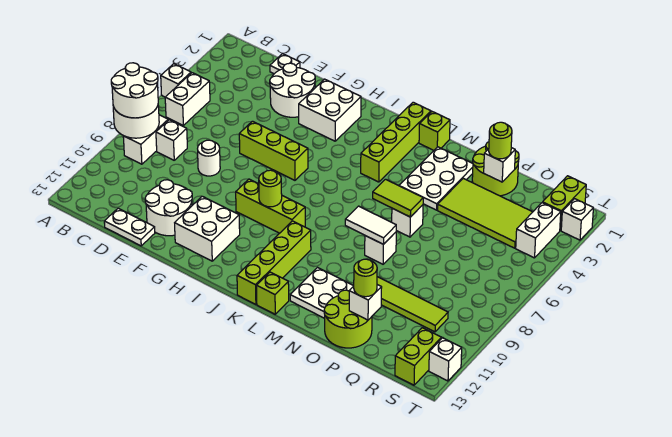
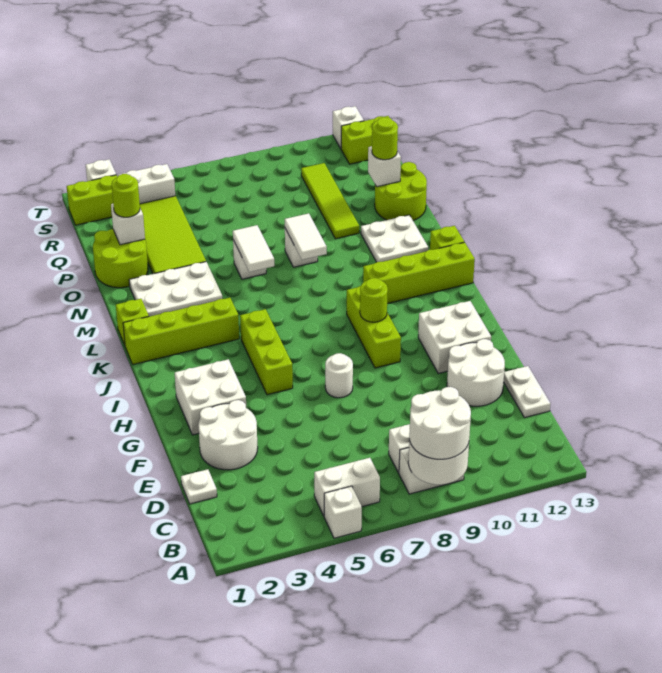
white round brick E8 level 1 -> white round brick G7 level 1
lime brick F6:H6 level 1 -> lime brick H5:J5 level 1
lime tile M6:N6 level 2 -> white tile M6:N6 level 2

